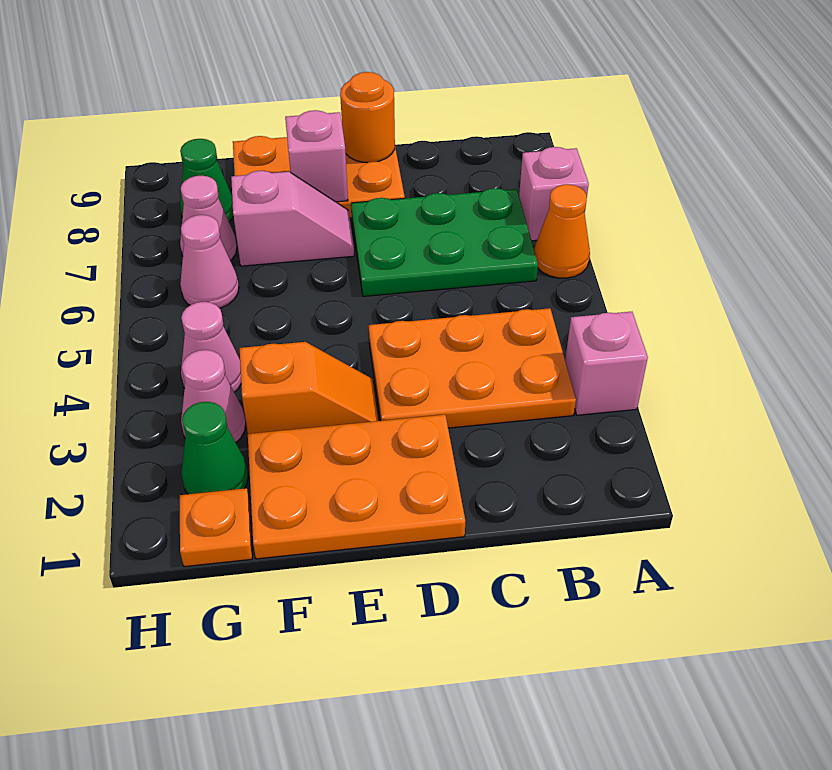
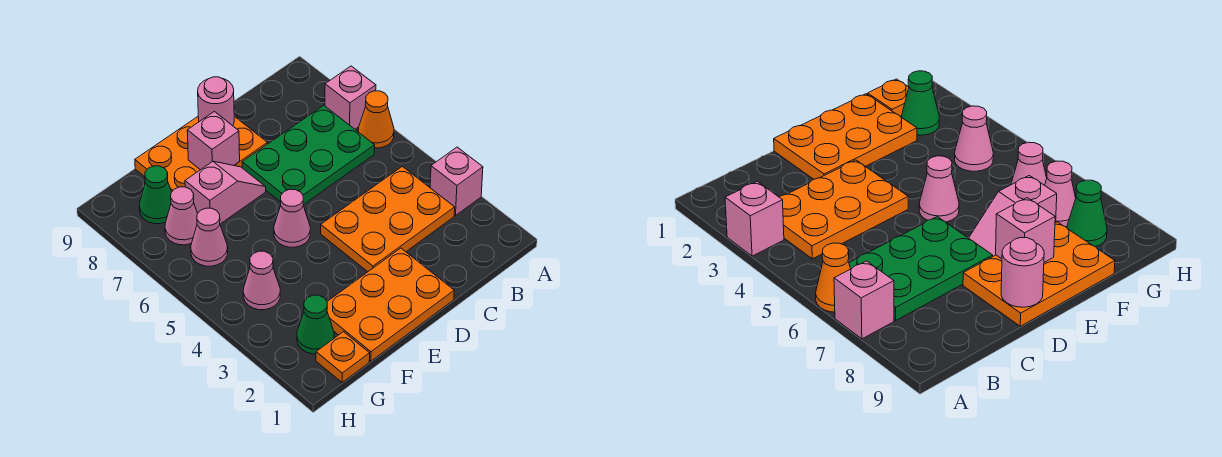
orange round brick D9 level 2 -> pink round brick D9 level 2
orange slope E3:F3 level 1 top F -> none
pink cone G3 level 1 -> pink cone E5 level 1

